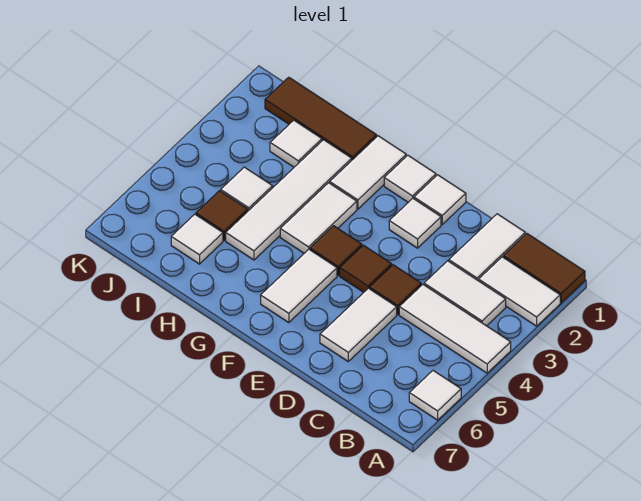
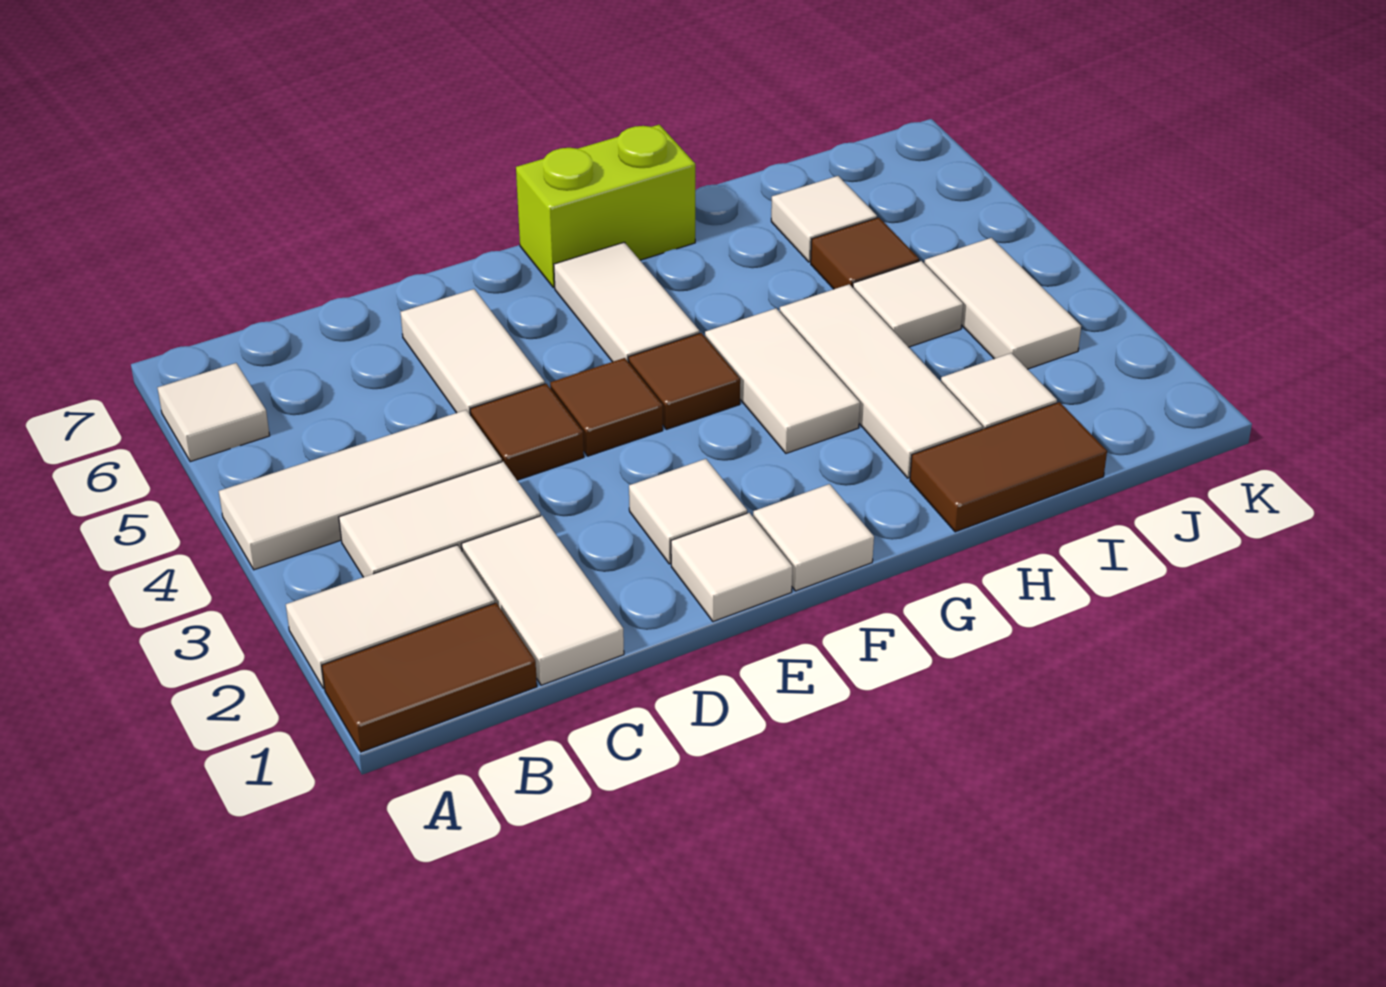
none -> lime brick F7:G7 level 1
white tile G1:G2 level 1 -> white tile J3:J4 level 1
brown tile H1:J1 level 1 -> brown tile H1:I1 level 1
white tile H2:H5 level 1 -> white tile H2:H4 level 1

